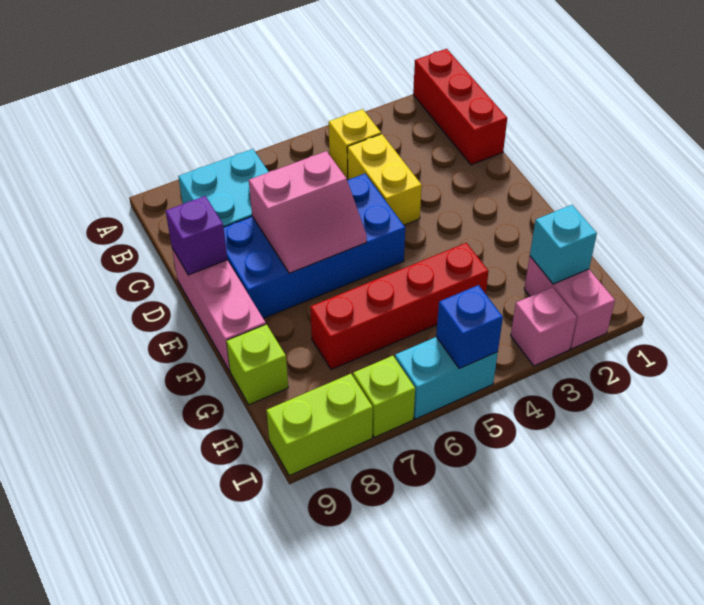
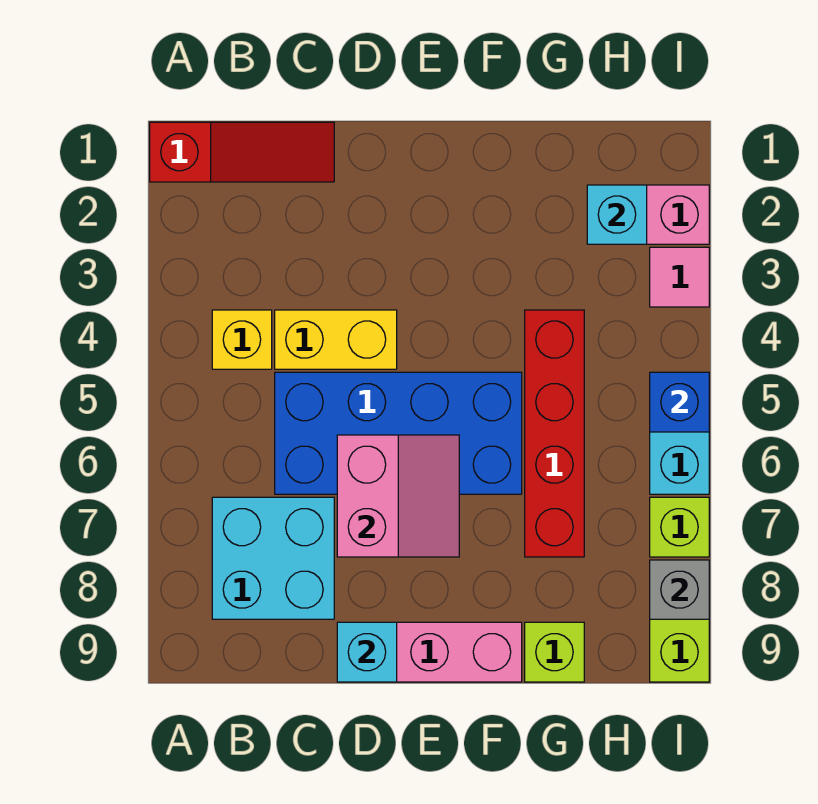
red brick A1:C1 level 1 -> red slope A1:C1 level 1 top A
blue brick D5:E8 level 1 -> blue brick C5:F6 level 1
purple brick D9 level 2 -> cyan brick D9 level 2
pink brick I3 level 1 -> pink tile I3 level 1
none -> grey brick I8 level 2

